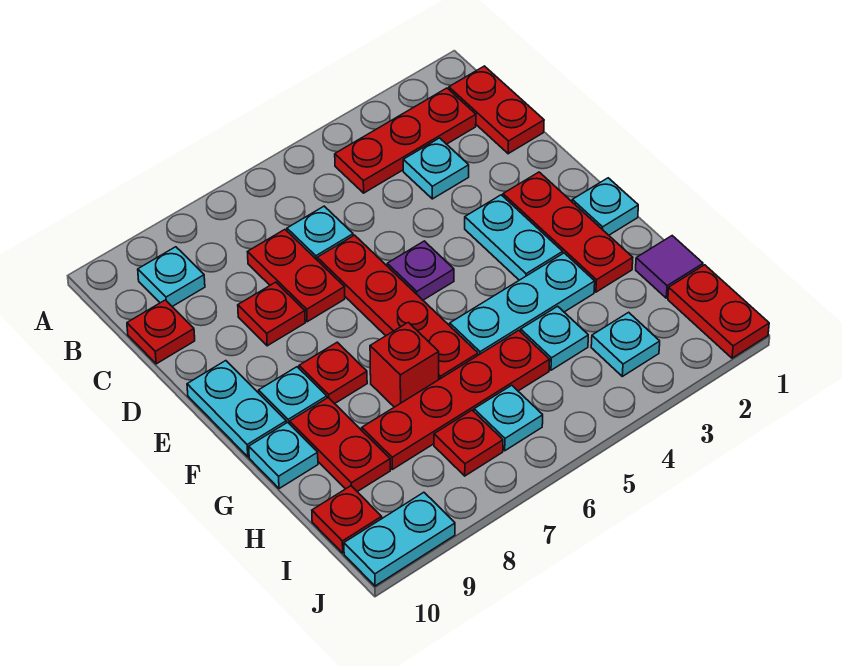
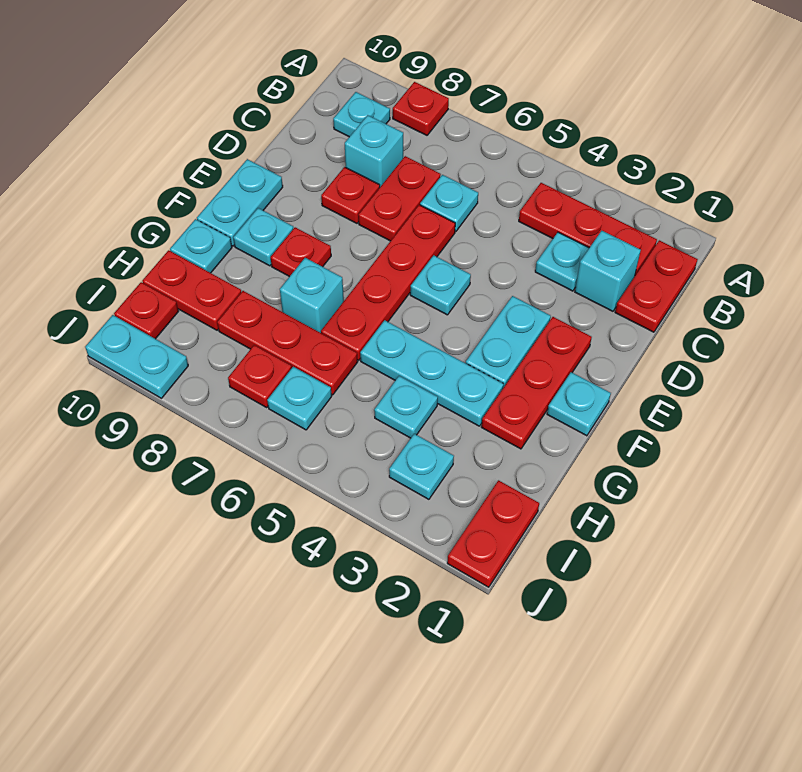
none -> cyan brick C2 level 1
none -> cyan brick C8 level 1
red plate C10 level 1 -> red plate A8 level 1
purple plate E5 level 1 -> cyan plate E5 level 1
red brick G7 level 1 -> cyan brick G7 level 1
red plate G9:H9 level 1 -> red plate H9:H10 level 1
purple tile H1 level 1 -> none
red plate H5:H8 level 1 -> red plate H6:H8 level 1

